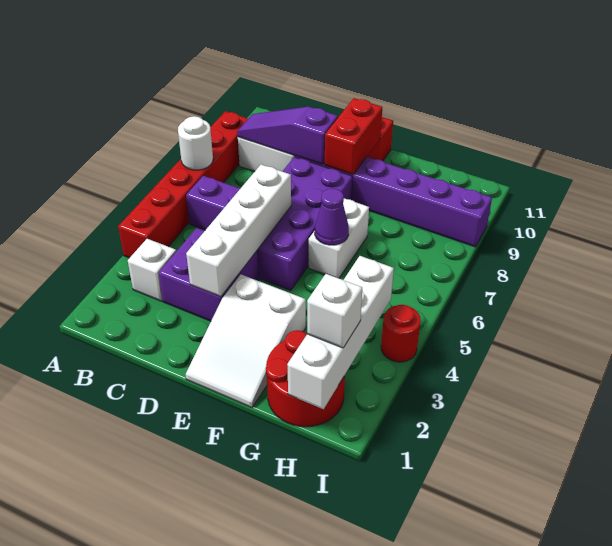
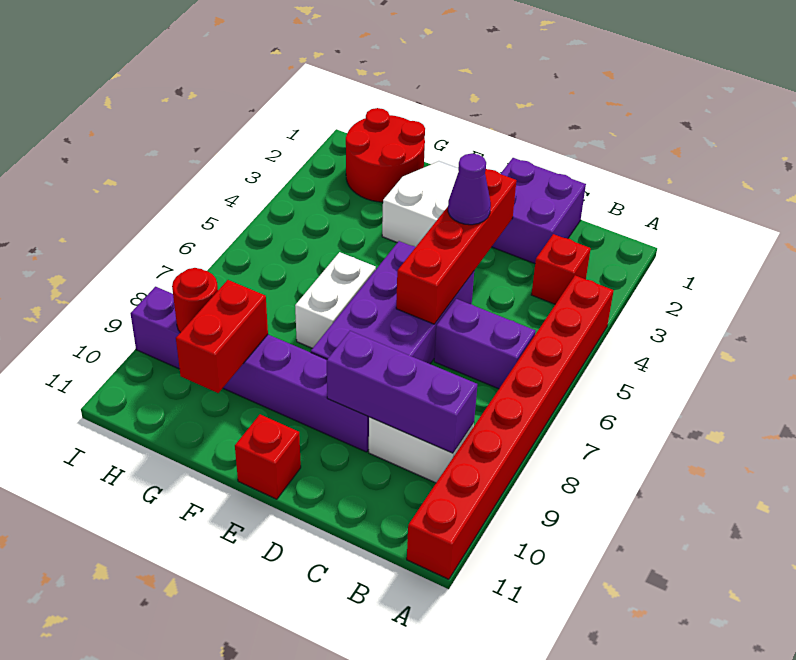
red brick A4:A9 level 1 -> red brick A4:A11 level 1
white round brick A7 level 2 -> none
white brick B3 level 1 -> red brick B3 level 1
purple slope B9:D9 level 2 top D -> purple brick B9:D9 level 2
purple brick C3:D4 level 1 -> purple brick C1:D2 level 1
white brick D3:D6 level 2 -> red brick D3:D6 level 2
red brick E9:E10 level 2 -> red brick G9:G10 level 2
purple cone F6 level 2 -> purple cone D4 level 3
white brick H1:H4 level 2 -> none
white brick H2 level 3 -> none
red round brick I4 level 1 -> red round brick H9 level 2

